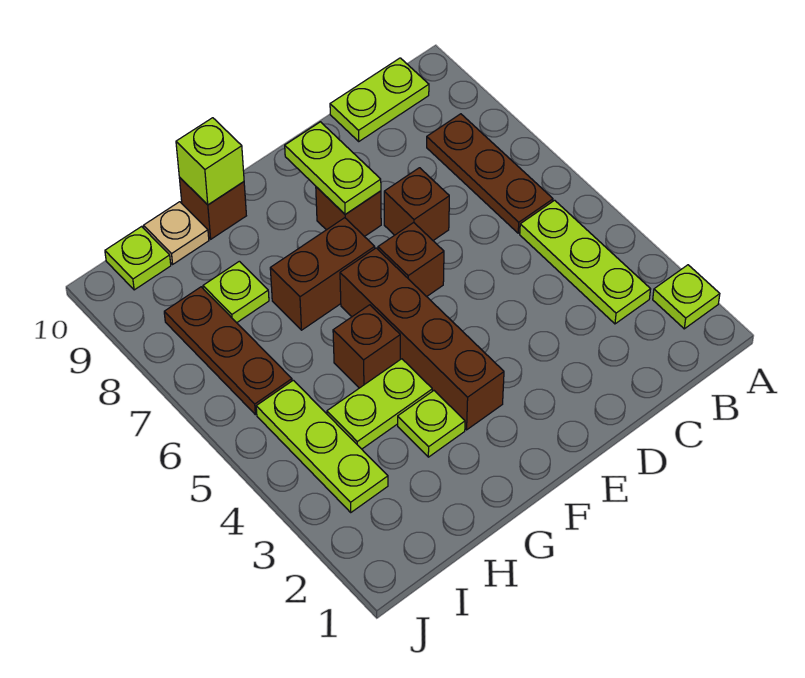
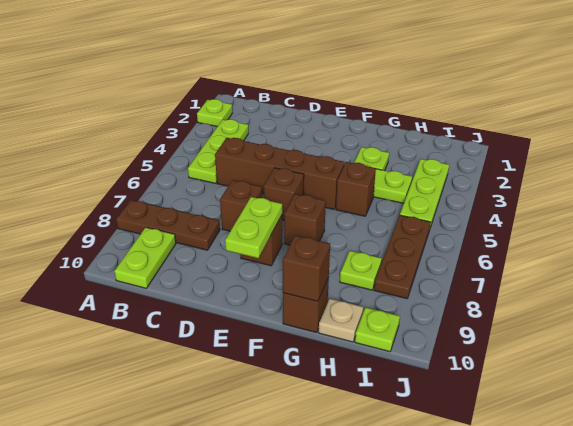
brown plate B6:B8 level 1 -> brown plate A8:C8 level 1
lime plate B10:C10 level 1 -> lime plate B9:B10 level 1
brown brick F3:F6 level 1 -> brown brick C5:F5 level 1
brown brick F7:G7 level 1 -> brown brick F7 level 1
lime brick G10 level 2 -> brown brick G10 level 2

